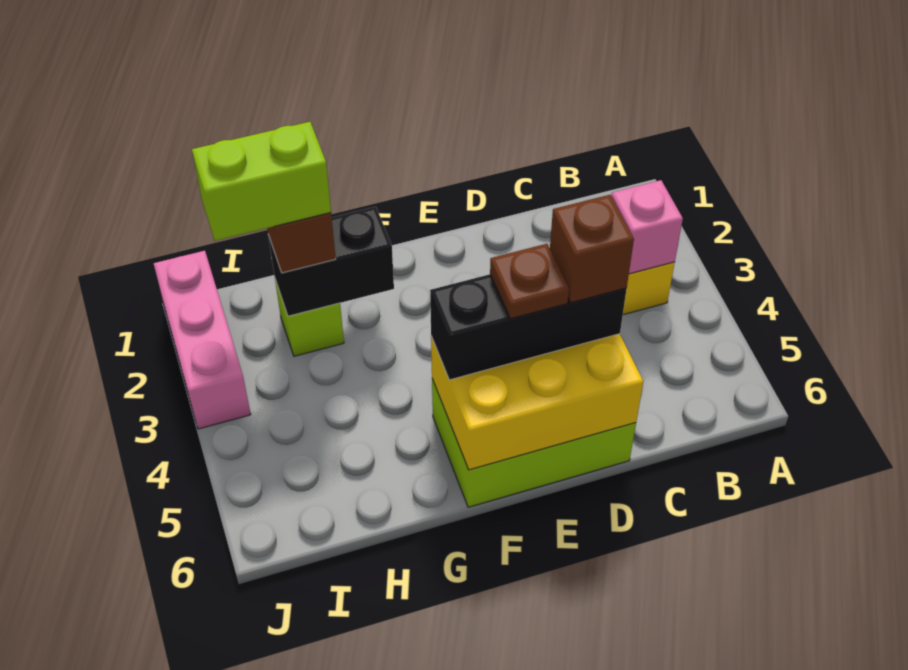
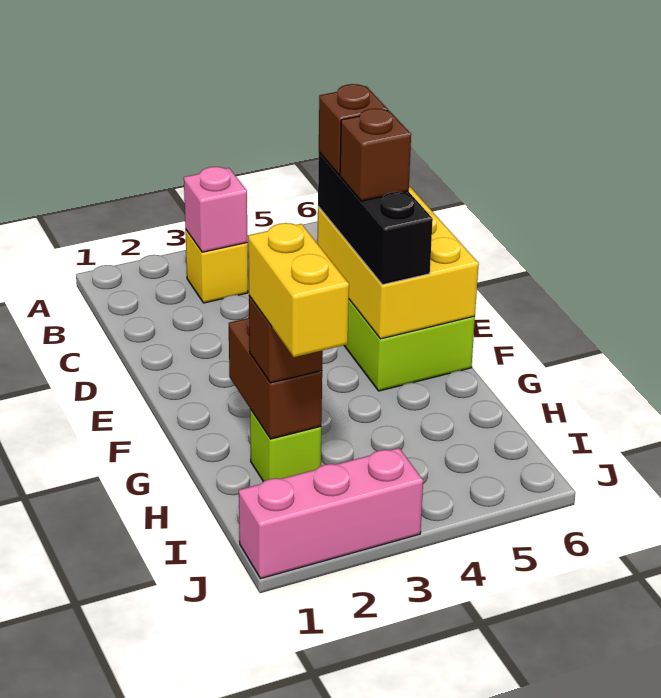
brown plate E5 level 4 -> brown brick E5 level 4
black brick G2:H2 level 2 -> brown brick G2:H2 level 2
lime brick H2:I2 level 4 -> yellow brick H2:I2 level 4

